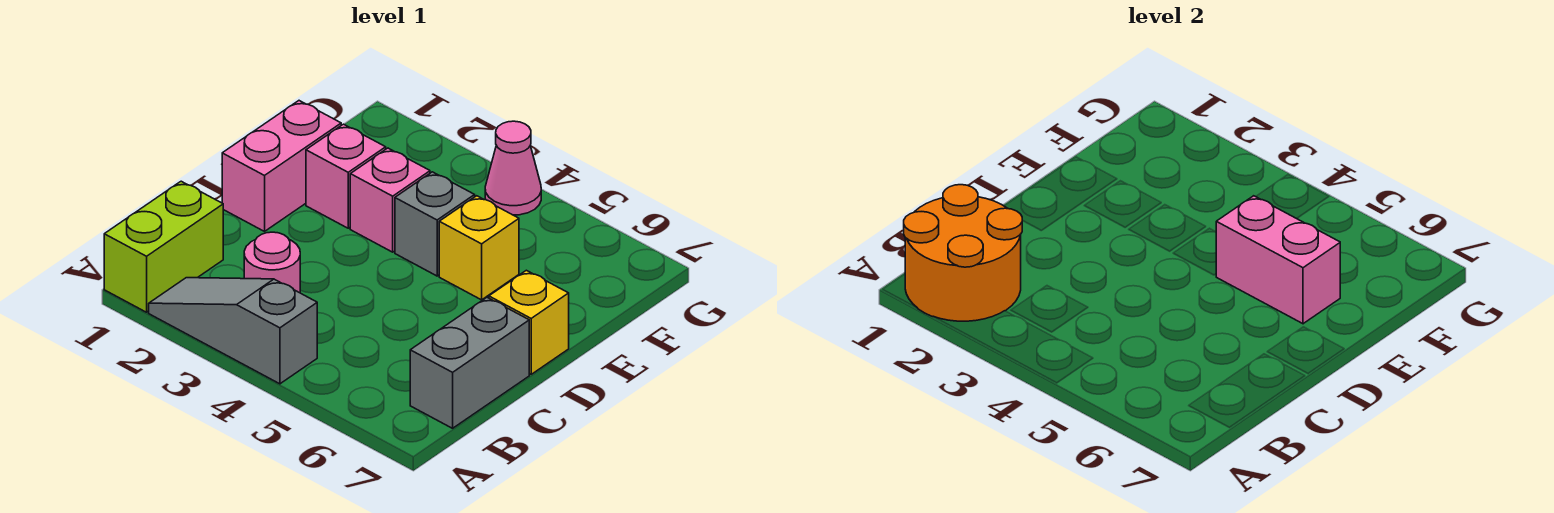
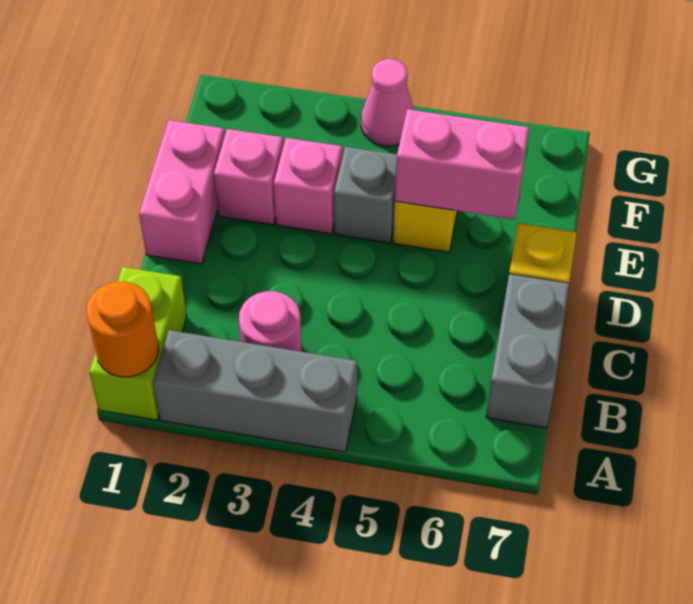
orange round brick A1:B2 level 2 -> orange round brick A1 level 2
grey slope A2:A4 level 1 top 4 -> grey brick A2:A4 level 1

